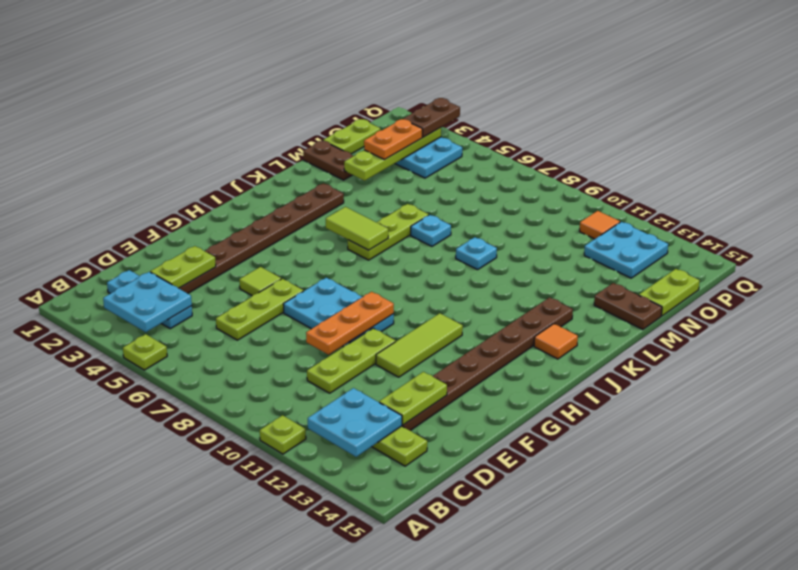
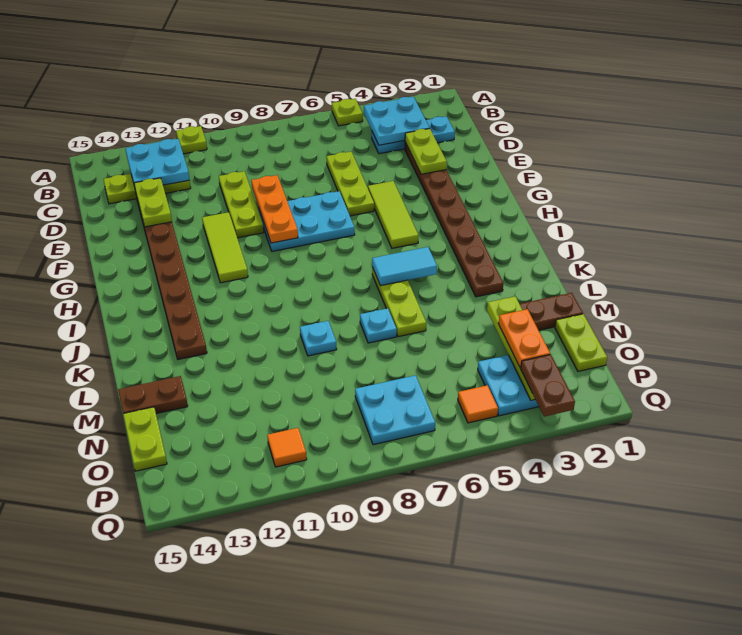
lime tile F5 level 1 -> lime tile F5:H5 level 1
lime tile J5:J6 level 2 -> cyan tile J5:J6 level 2
orange tile J14 level 1 -> orange tile P5 level 1
cyan plate O12:P13 level 1 -> cyan plate O7:P8 level 1

